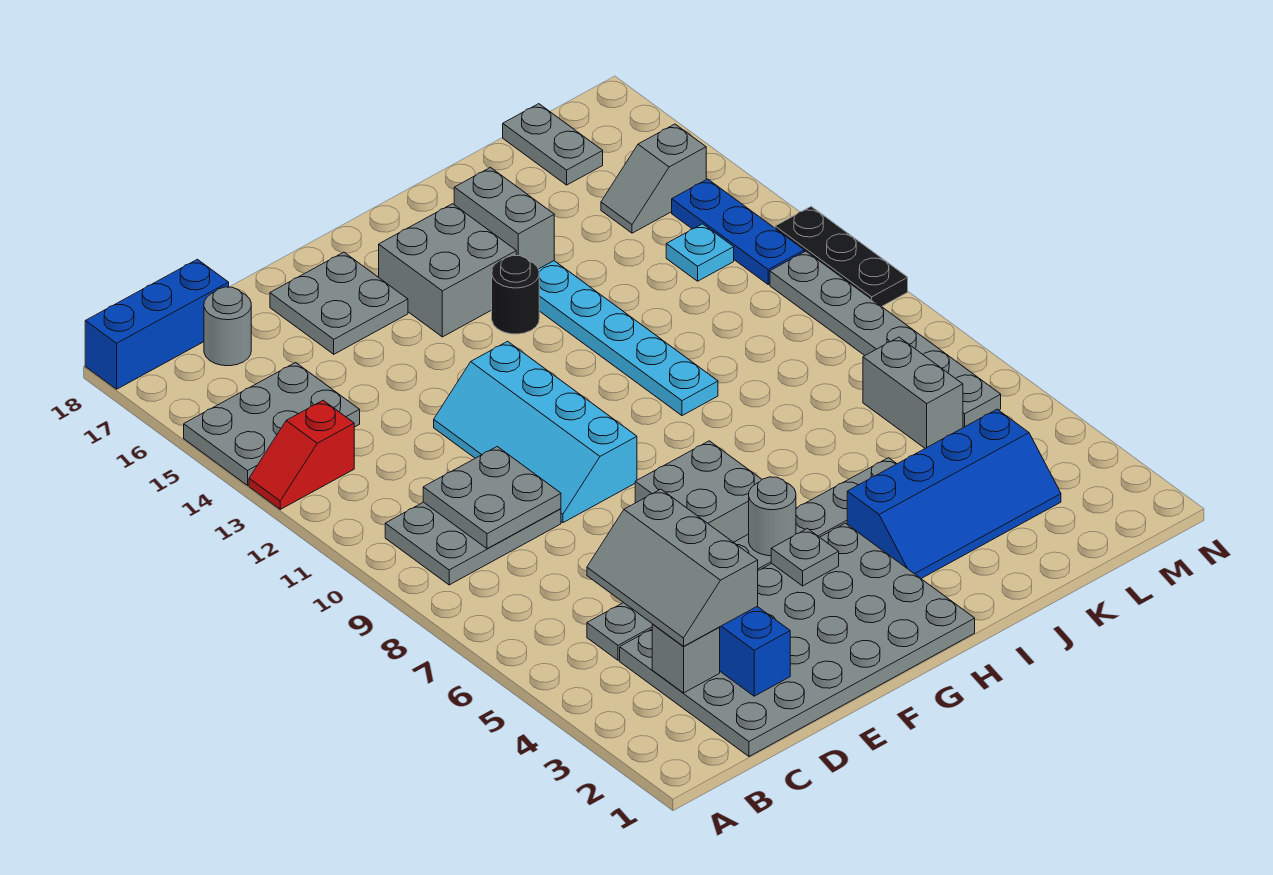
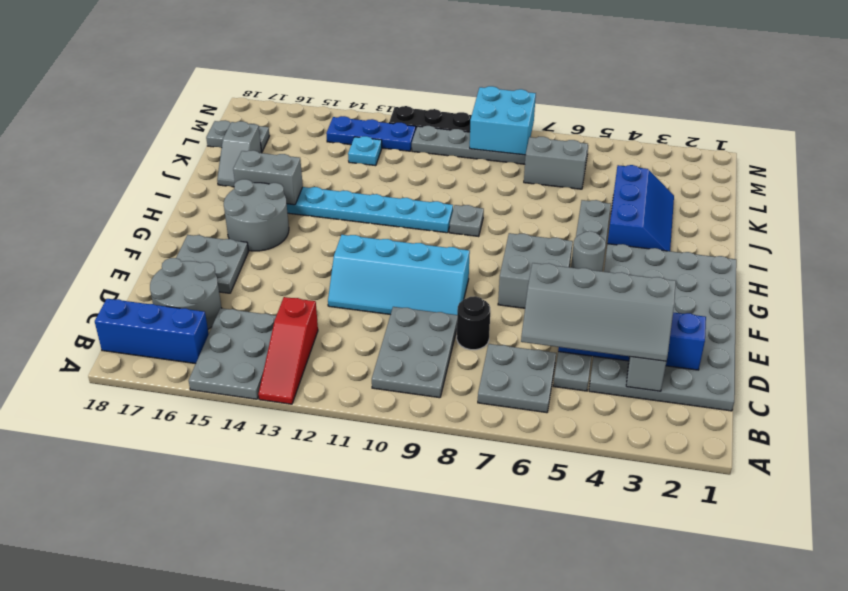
red slope A13:B13 level 1 top B -> red slope A13:C13 level 1 top C
blue brick A18:C18 level 1 -> blue brick B16:B18 level 1
grey slope C3:D5 level 3 top D -> grey slope C3:D6 level 3 top D
grey plate C9:D10 level 2 -> grey plate B6:C7 level 1
grey round brick C17 level 1 -> grey round brick C16:D17 level 1
grey plate G4 level 2 -> grey plate I9 level 1
grey brick G15:H16 level 1 -> grey round brick G15:H16 level 1
black round brick H14 level 1 -> black round brick D8 level 1
blue slope I3:L4 level 1 top 4 -> blue slope I3:K4 level 1 top 4
grey slope L15:M15 level 1 top M -> grey slope J17:K17 level 1 top K
none -> cyan brick M8:N9 level 2

